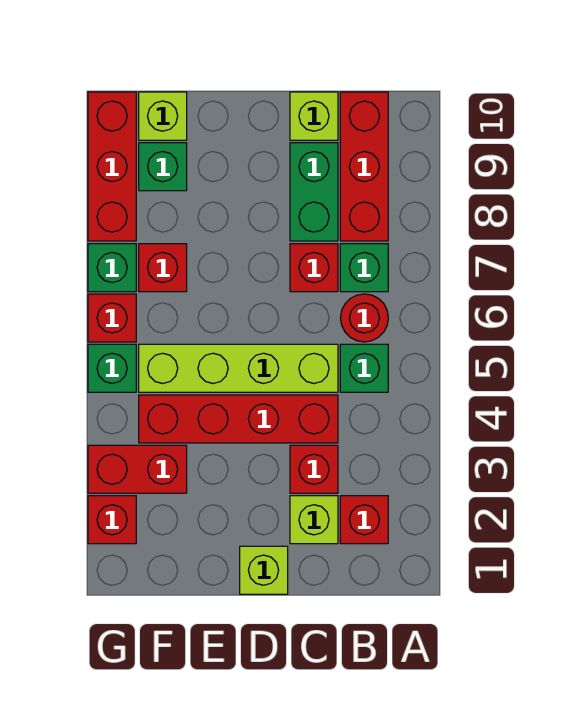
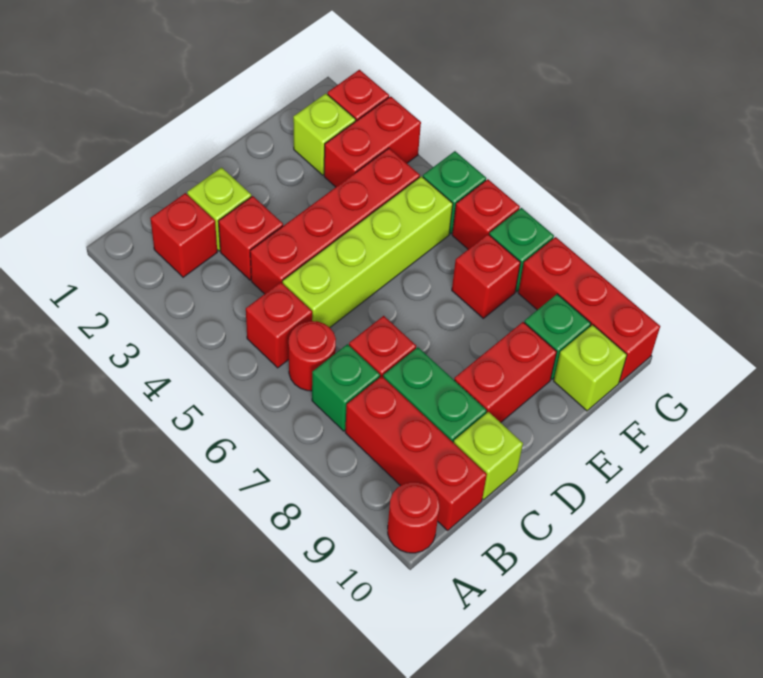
none -> red round brick A10 level 1
green brick B5 level 1 -> red brick B5 level 1
lime brick D1 level 1 -> lime brick F2 level 1
none -> red brick D9:E9 level 1

